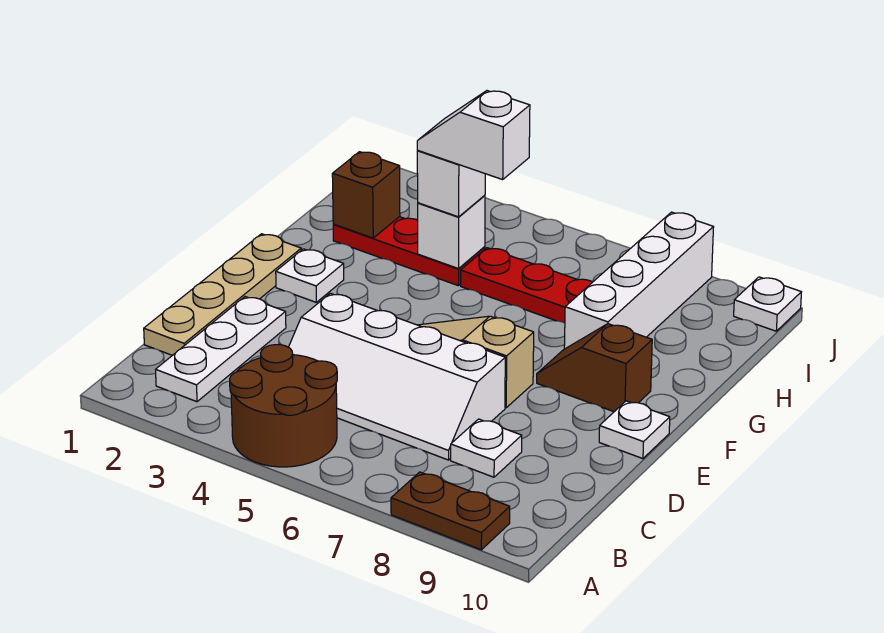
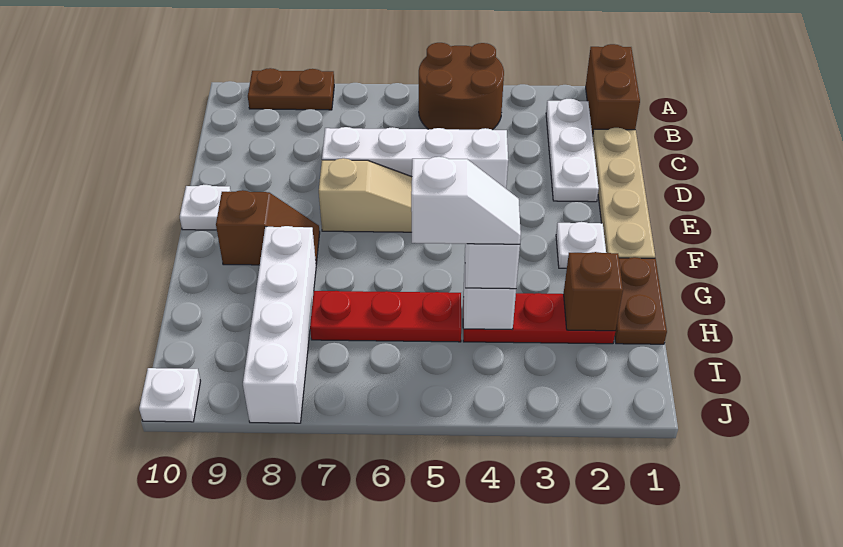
none -> brown brick A1:B1 level 1
white plate C8 level 1 -> none
none -> brown plate G1:H1 level 1

